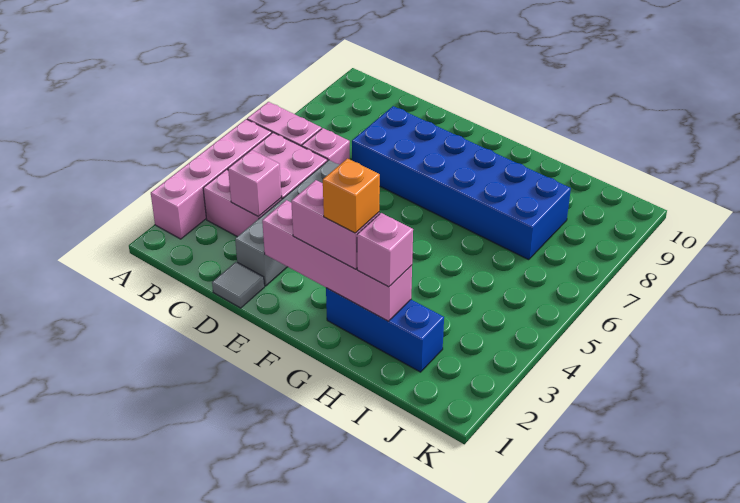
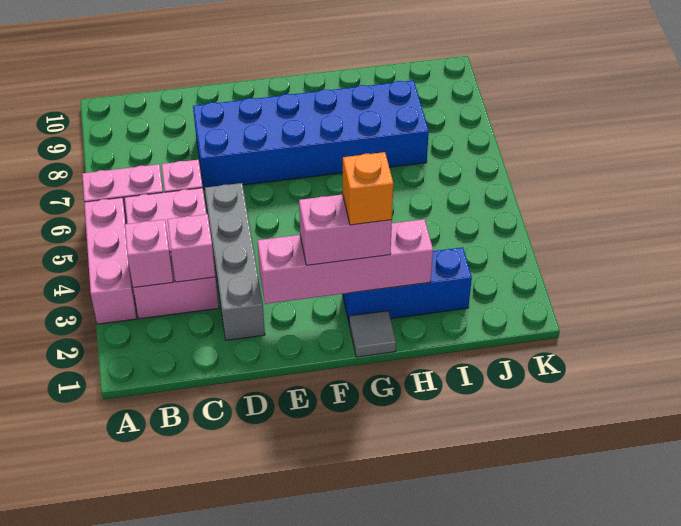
pink brick A2:A5 level 1 -> pink brick A3:A5 level 1
grey tile D1 level 1 -> grey tile G1 level 1
pink brick H2 level 3 -> pink brick B3 level 2

